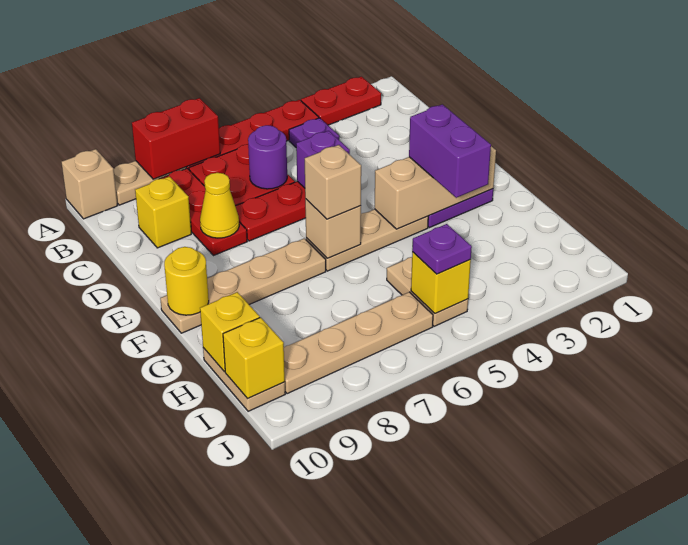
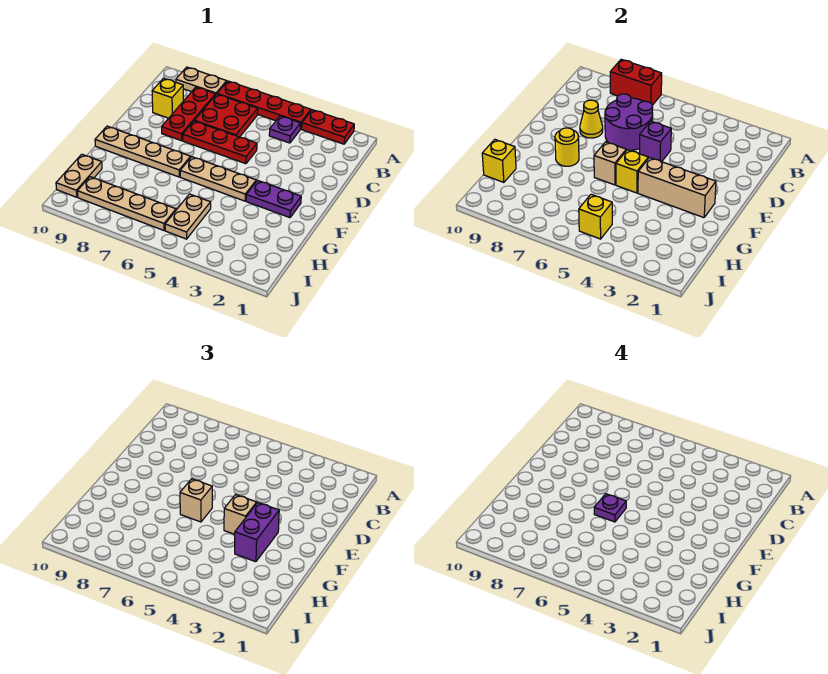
tan brick A10 level 1 -> tan brick F4 level 3
purple round brick C6 level 2 -> purple round brick C6:D7 level 2
yellow round brick F10 level 2 -> yellow round brick F8 level 2
purple plate I5 level 3 -> purple plate F6 level 4
yellow brick I10 level 2 -> yellow brick F5 level 2

